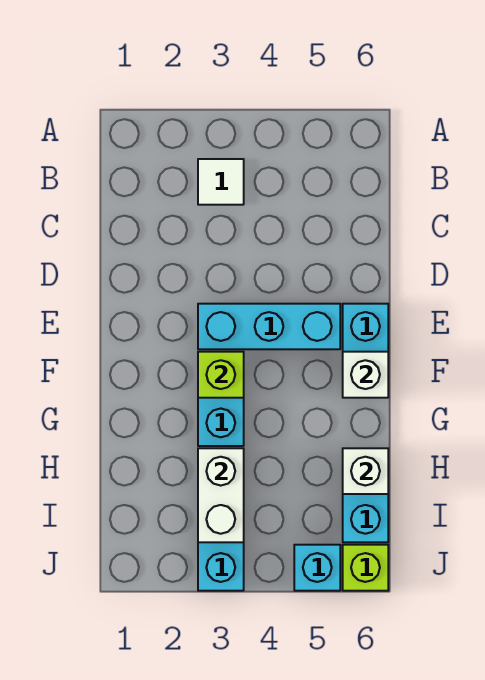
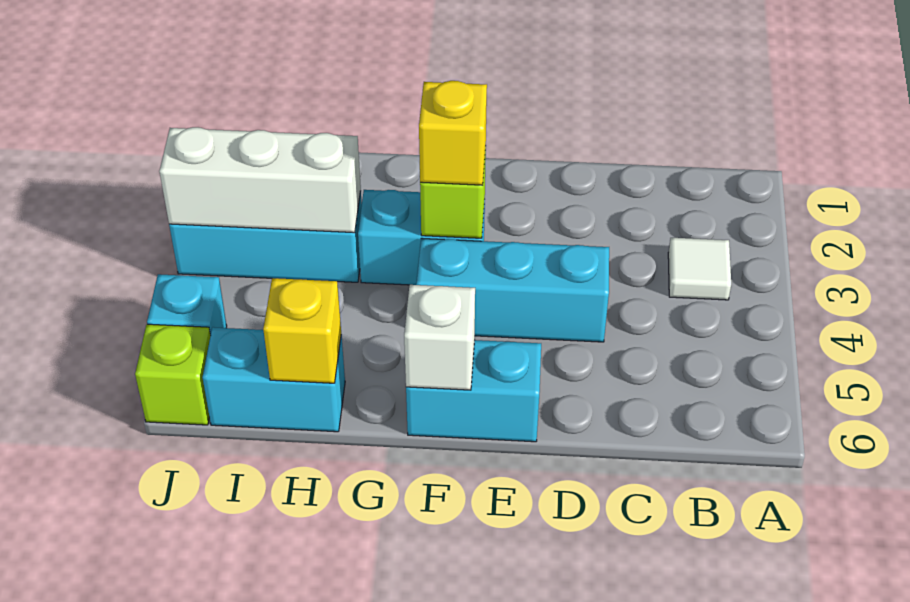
cyan brick E3:E5 level 1 -> cyan brick D4:F4 level 1
none -> yellow brick F3 level 3
white brick H3:I3 level 2 -> white brick H3:J3 level 2
white brick H6 level 2 -> yellow brick H6 level 2

